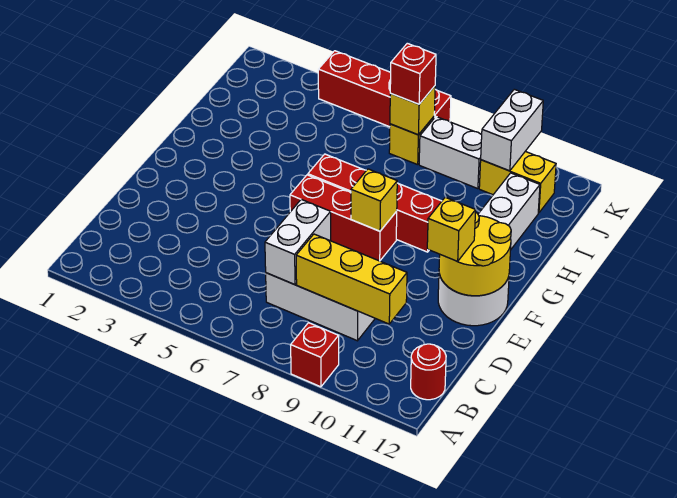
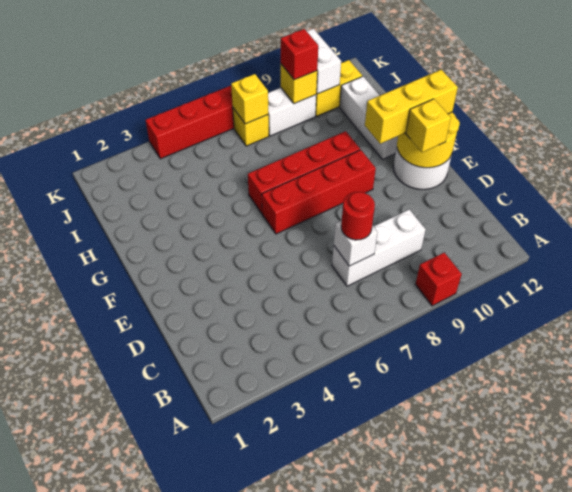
red round brick B12 level 1 -> red round brick C7 level 3
white brick C7:D7 level 2 -> white brick C7 level 2
yellow brick C8:C10 level 2 -> yellow brick F10:F12 level 3
red brick F6:F8 level 1 -> red brick F6:F9 level 1
yellow brick F8 level 2 -> yellow brick J9 level 2
red brick J7 level 3 -> red brick J9 level 3

